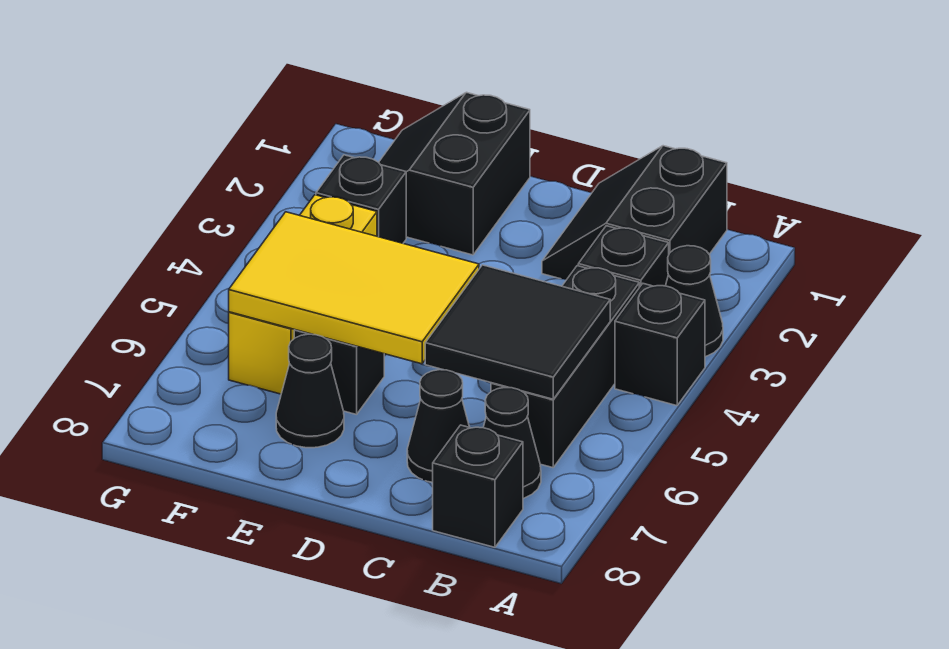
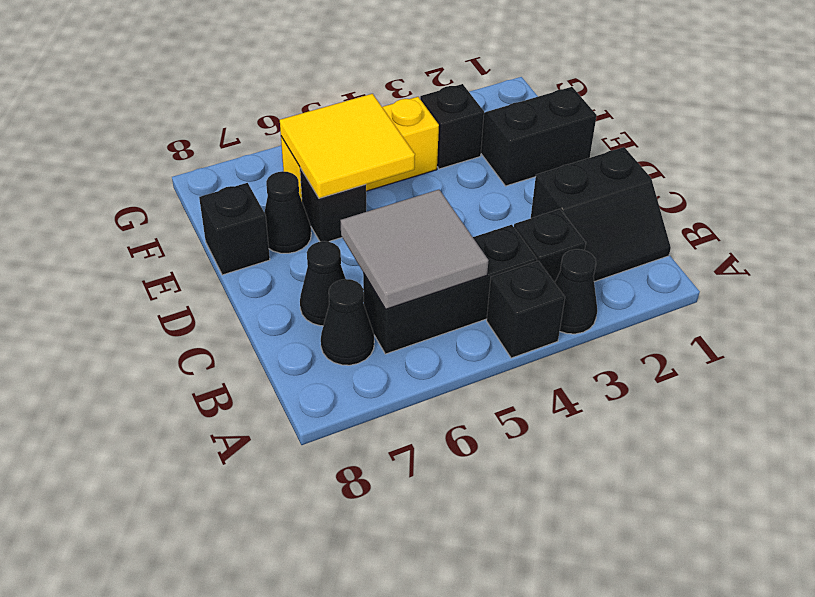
black slope B1:C2 level 1 top B -> black slope B1:C2 level 1 top C
black tile B5:C6 level 2 -> grey tile B5:C6 level 2
black brick B8 level 1 -> black brick E8 level 1
yellow tile D5:F6 level 2 -> yellow tile E5:F6 level 2

